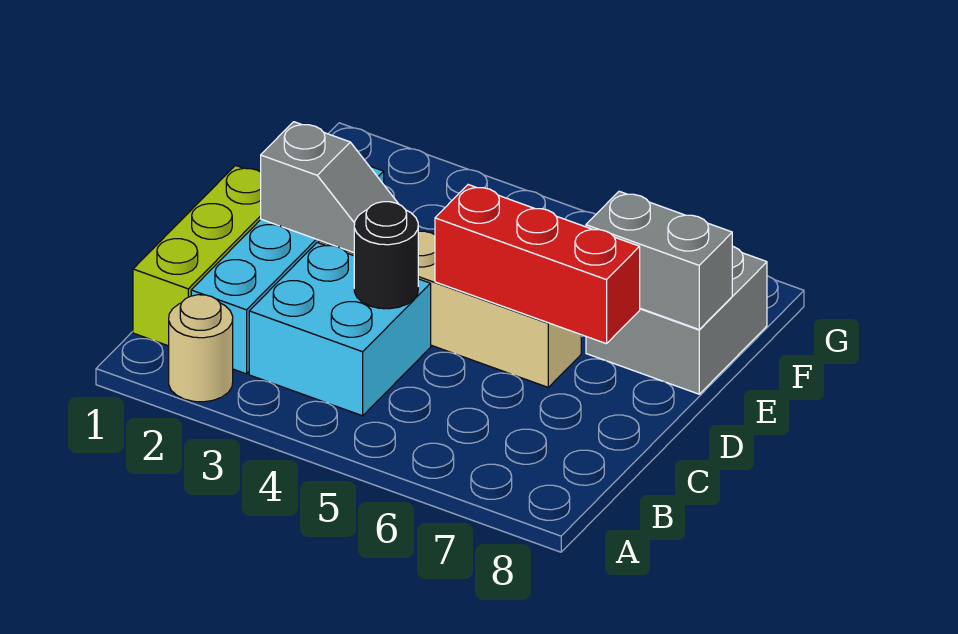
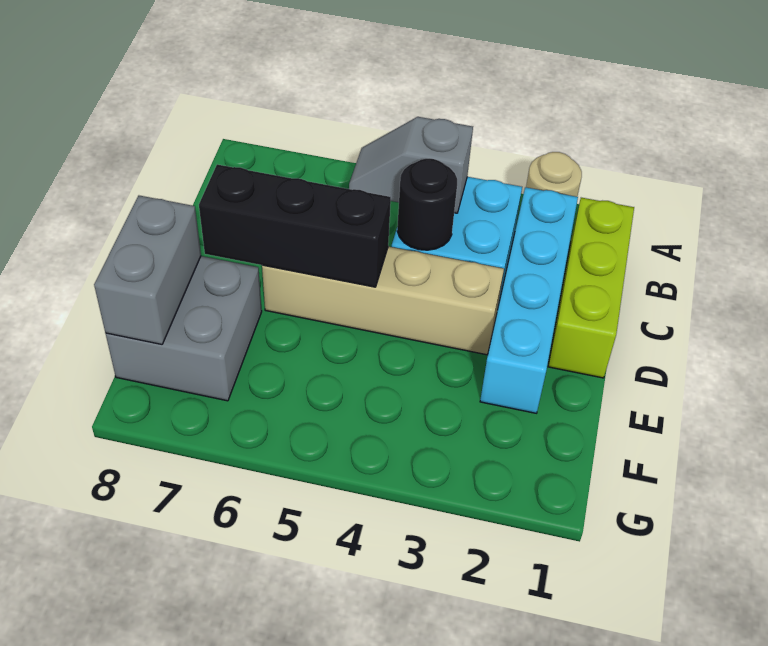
grey slope D2:D3 level 2 top 2 -> grey slope B4:B5 level 2 top 4
red brick D5:D7 level 2 -> black brick D5:D7 level 2
grey brick E7:E8 level 2 -> grey brick E8:F8 level 2

